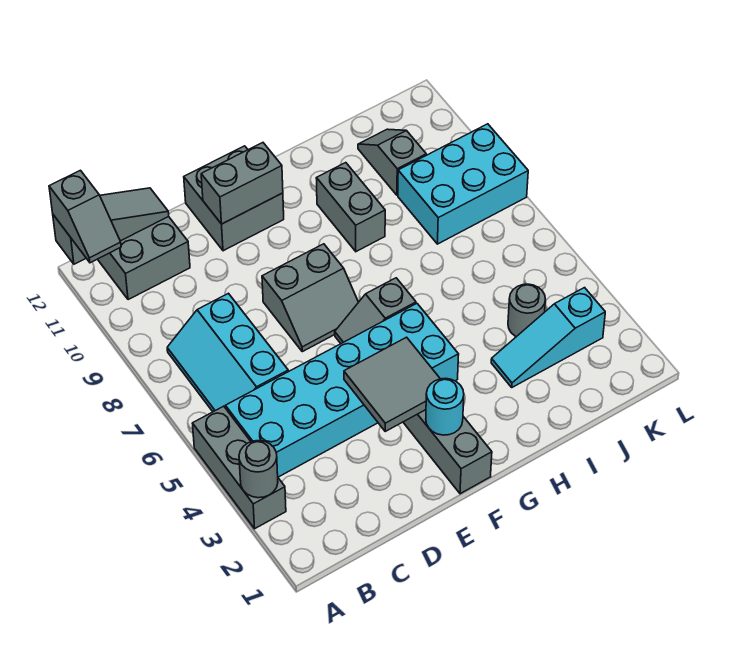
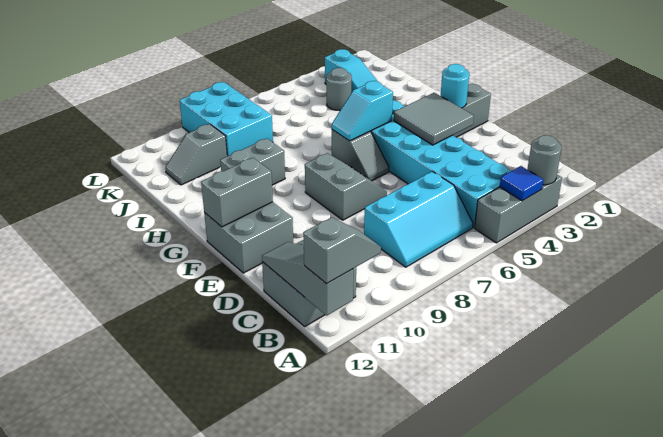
none -> blue tile A4 level 2
grey brick E11:F11 level 2 -> grey brick F11:F12 level 2
none -> cyan slope G5:G6 level 2 top 5

